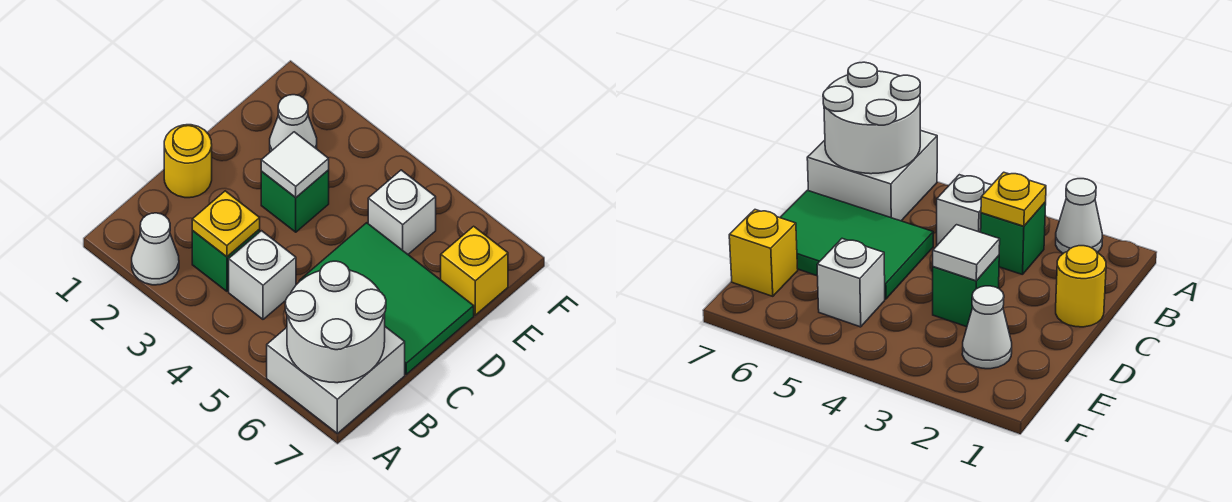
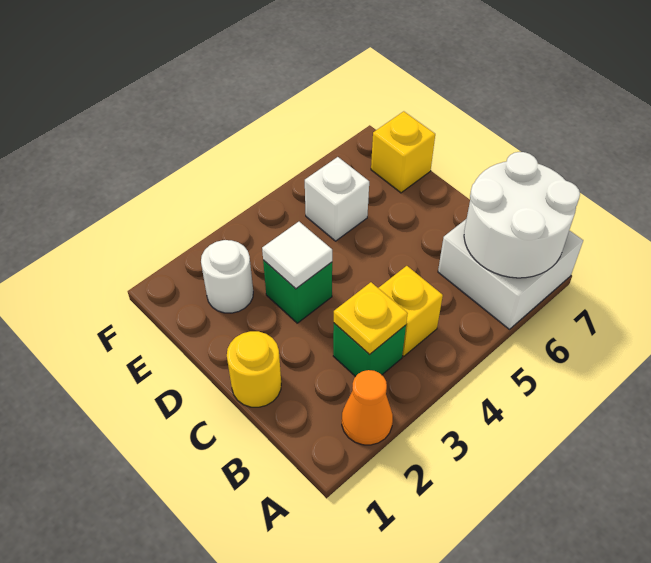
white cone A2 level 1 -> orange cone A2 level 1
white brick B4 level 1 -> yellow brick B4 level 1
green tile C5:D7 level 1 -> none
white cone E2 level 1 -> white round brick E2 level 1

